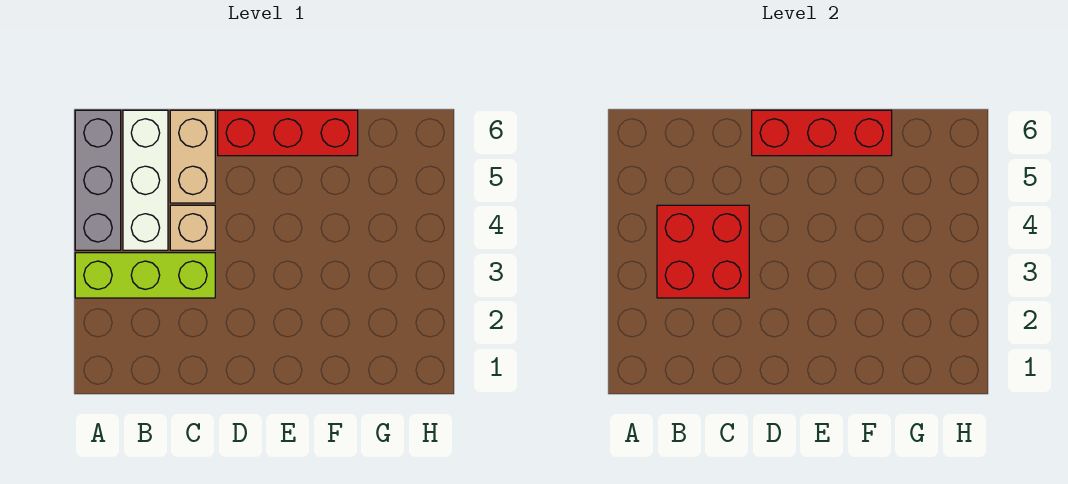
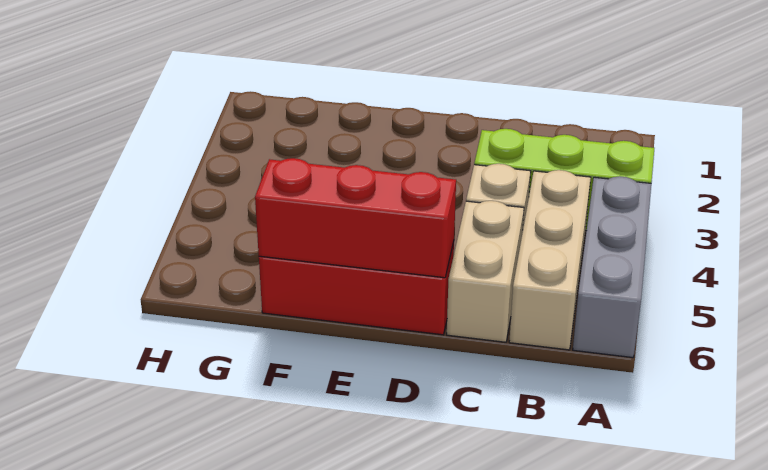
red brick B3:C4 level 2 -> none
white brick B4:B6 level 1 -> tan brick B4:B6 level 1

